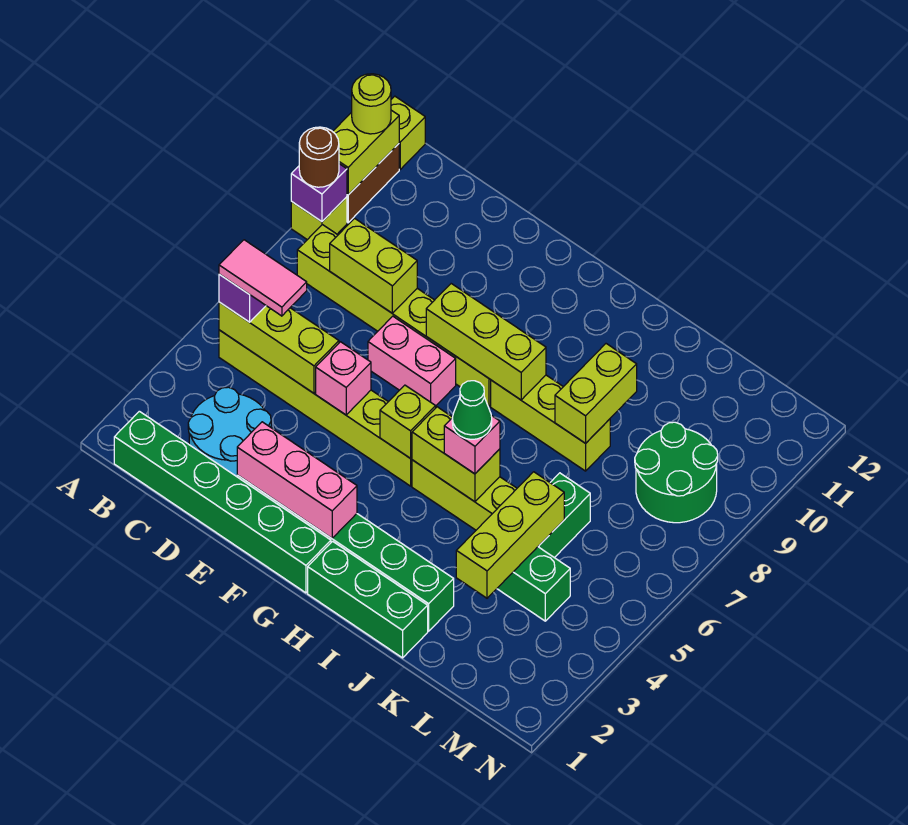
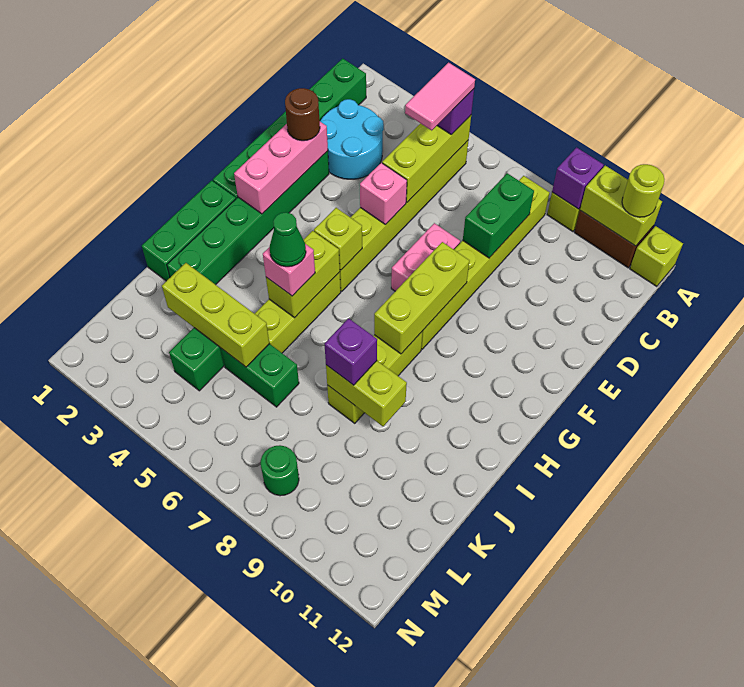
brown round brick A9 level 3 -> brown round brick E2 level 3
lime brick C8:D8 level 2 -> green brick C8:D8 level 2
none -> purple brick J8 level 3
green round brick L8:M9 level 1 -> green round brick M8 level 1

